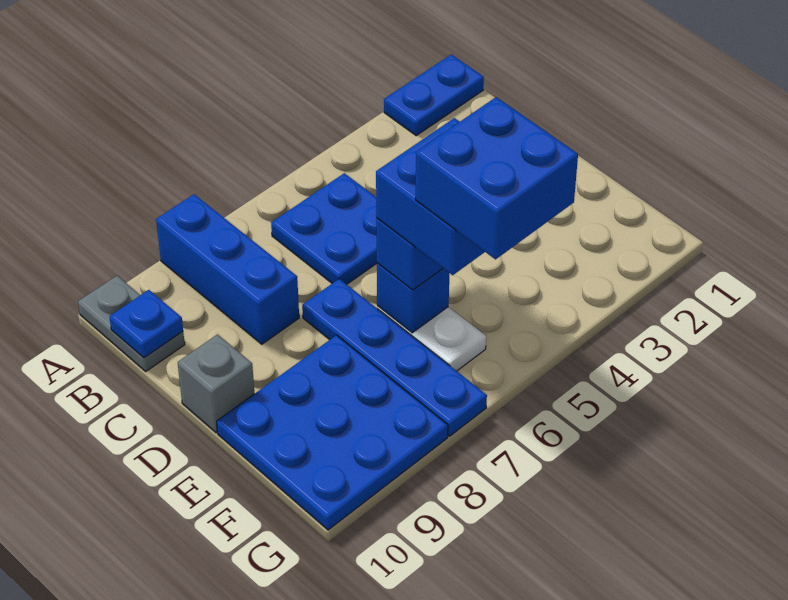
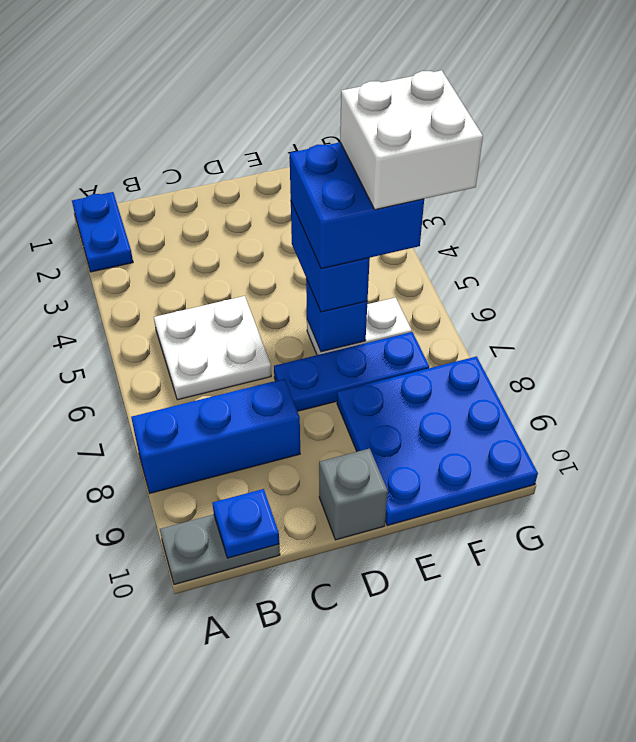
blue plate B5:C6 level 1 -> white plate B5:C6 level 1
blue plate D7:G7 level 1 -> blue plate D7:F7 level 1
blue brick F5:G6 level 5 -> white brick F5:G6 level 5

